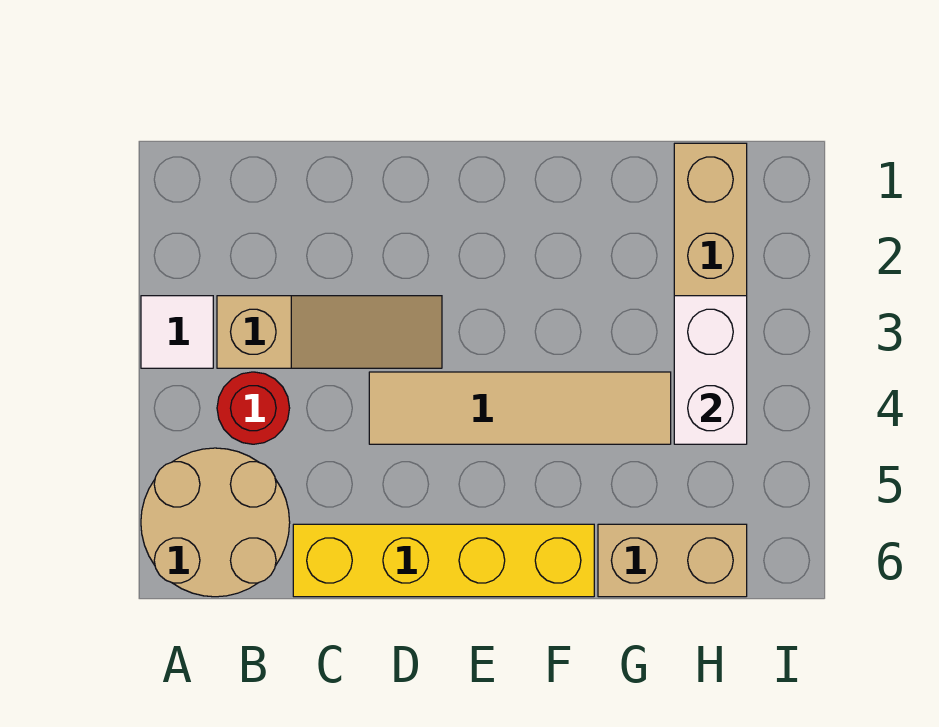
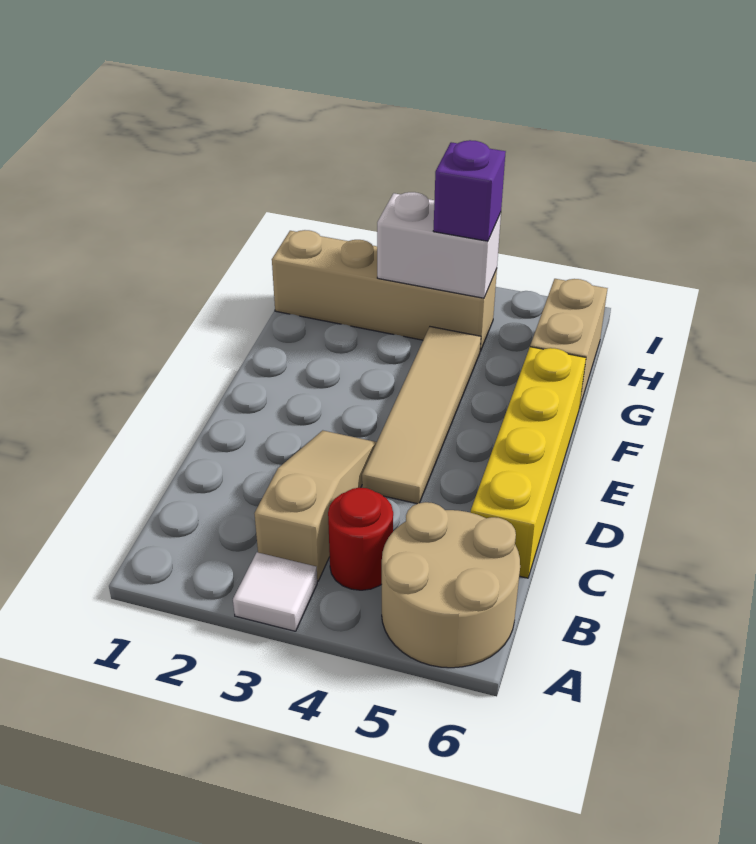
none -> purple brick H4 level 3

